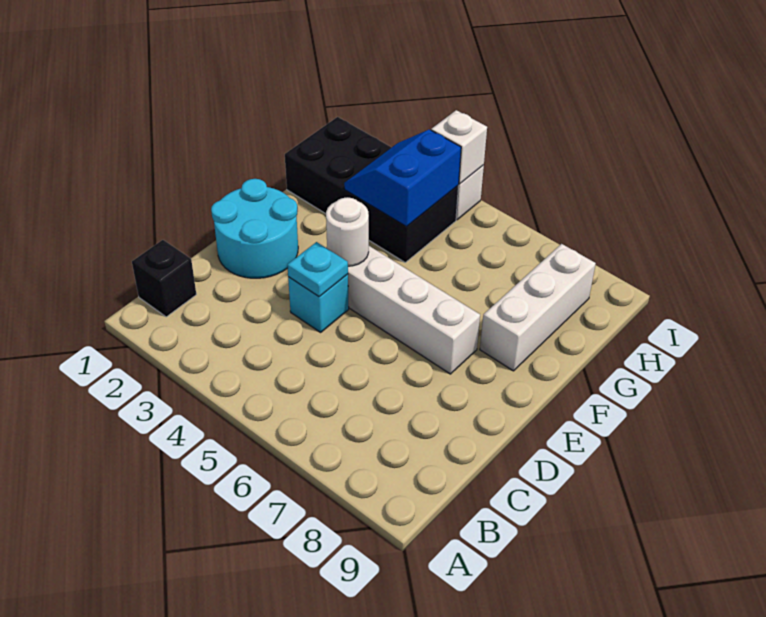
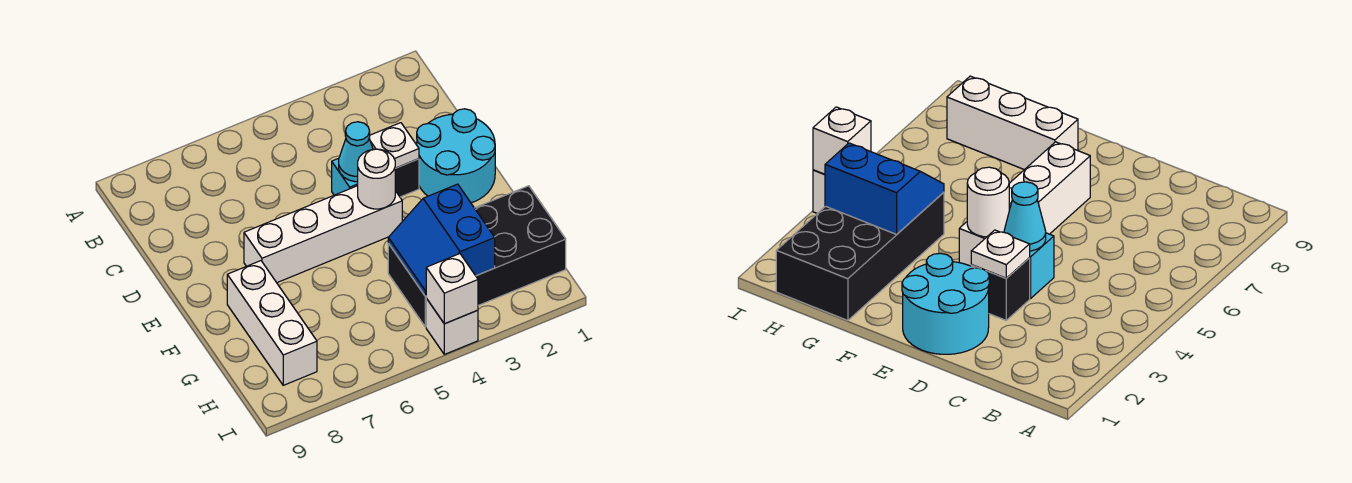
black brick B1 level 1 -> black brick D3 level 1
none -> white plate D3 level 2
cyan plate D4 level 2 -> cyan cone D4 level 2
blue slope G3:H4 level 2 top 4 -> blue slope G3:H4 level 2 top 3

